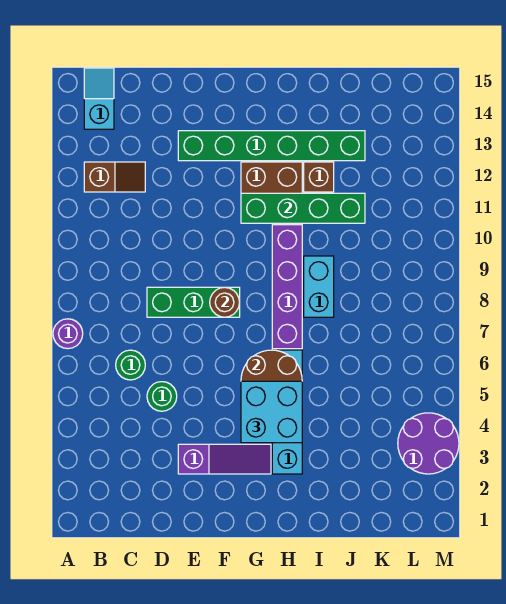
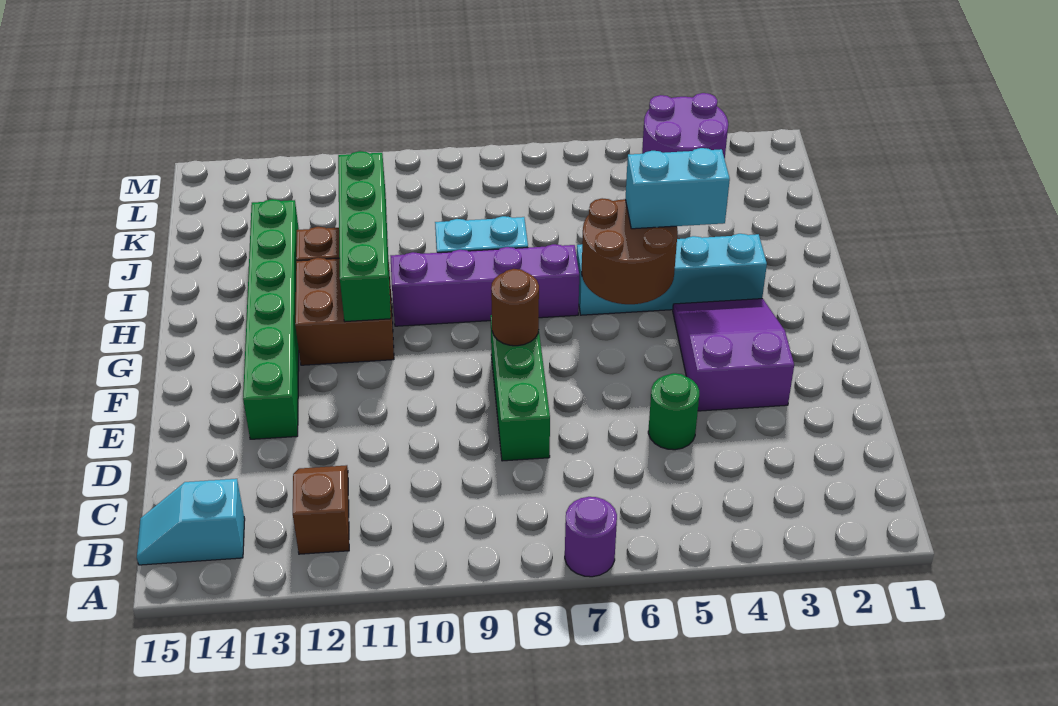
green round brick C6 level 1 -> none
purple slope E3:G3 level 1 top E -> purple slope E3:G4 level 1 top E
cyan brick G4:H5 level 3 -> cyan brick H4:H5 level 3

